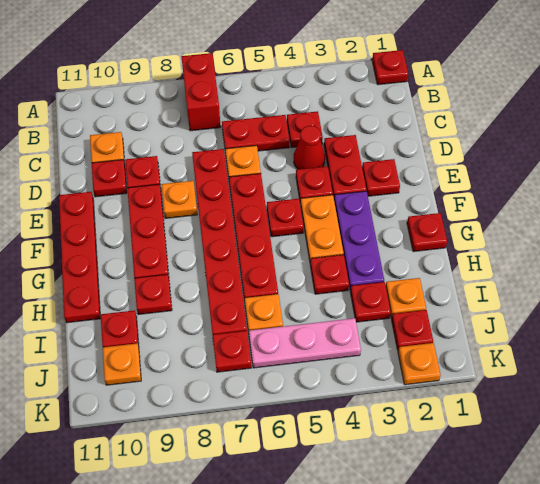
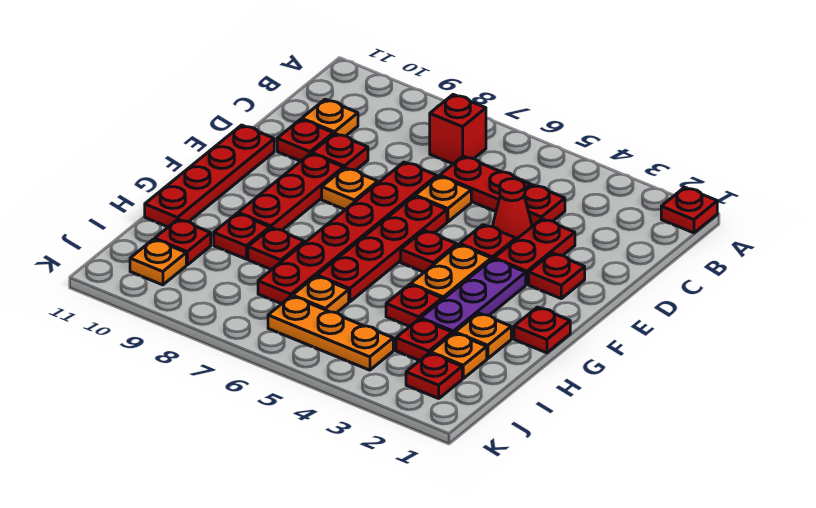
red brick A7:B7 level 1 -> red brick B7 level 1
pink plate J4:J6 level 1 -> orange plate J4:J6 level 1
red plate J7 level 1 -> red plate H8 level 1
orange plate K2 level 1 -> orange plate H2 level 1

